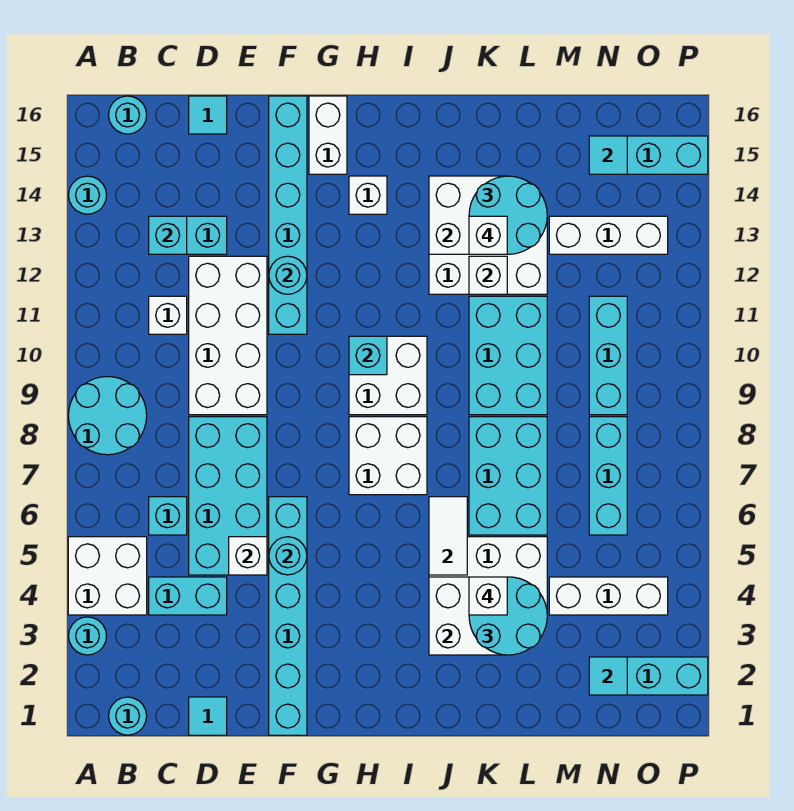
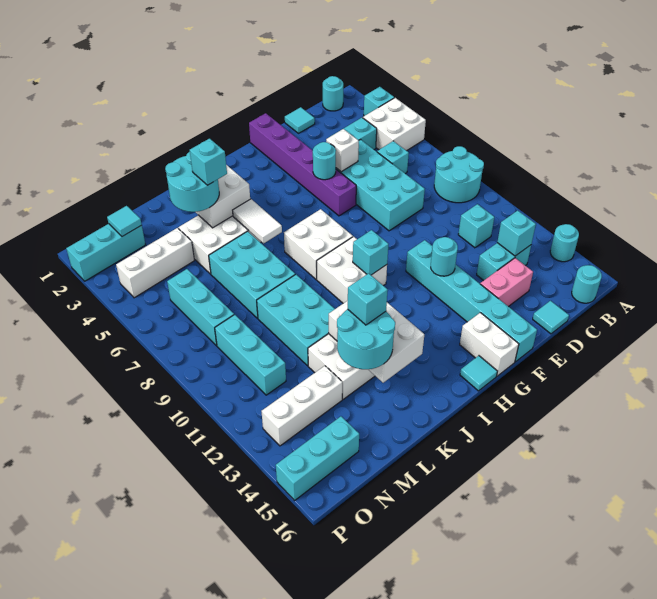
cyan round brick A3 level 1 -> cyan brick A3 level 1
white brick C11 level 1 -> cyan brick C11 level 1
white brick D9:E12 level 1 -> none
none -> pink brick D14:E14 level 1
cyan brick F1:F6 level 1 -> purple brick F1:F6 level 1
white brick H14 level 1 -> none
white brick K4 level 4 -> cyan brick K4 level 4
white brick K13 level 4 -> cyan brick K13 level 4
cyan tile N15 level 2 -> cyan tile H16 level 1

